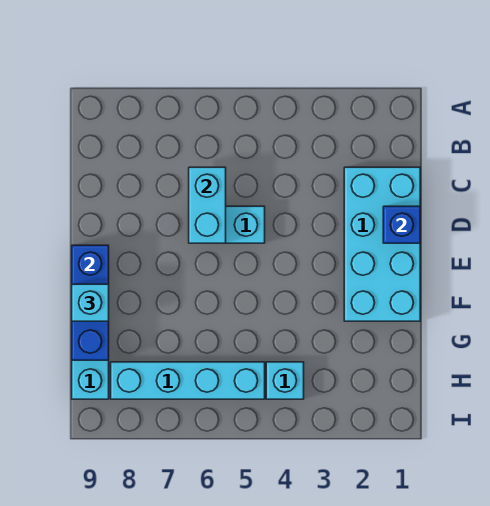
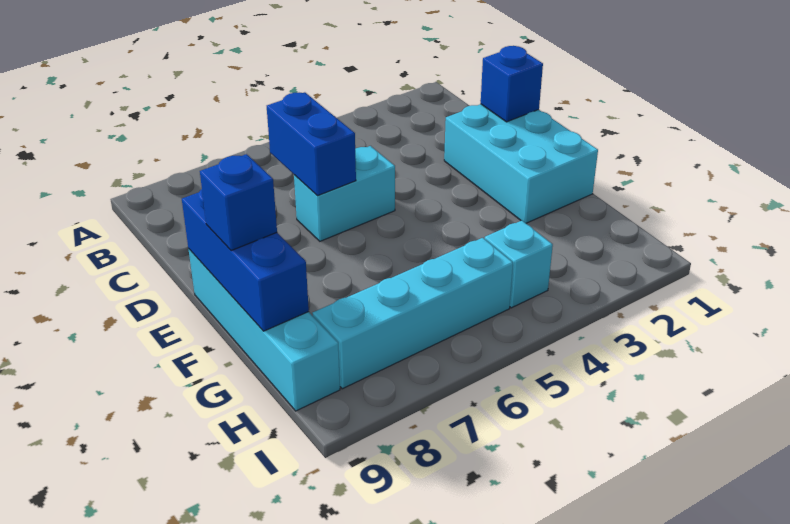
cyan brick C1:F2 level 1 -> cyan brick D1:F2 level 1
cyan brick C6:D6 level 2 -> blue brick C6:D6 level 2
cyan brick F9 level 3 -> blue brick F9 level 3

